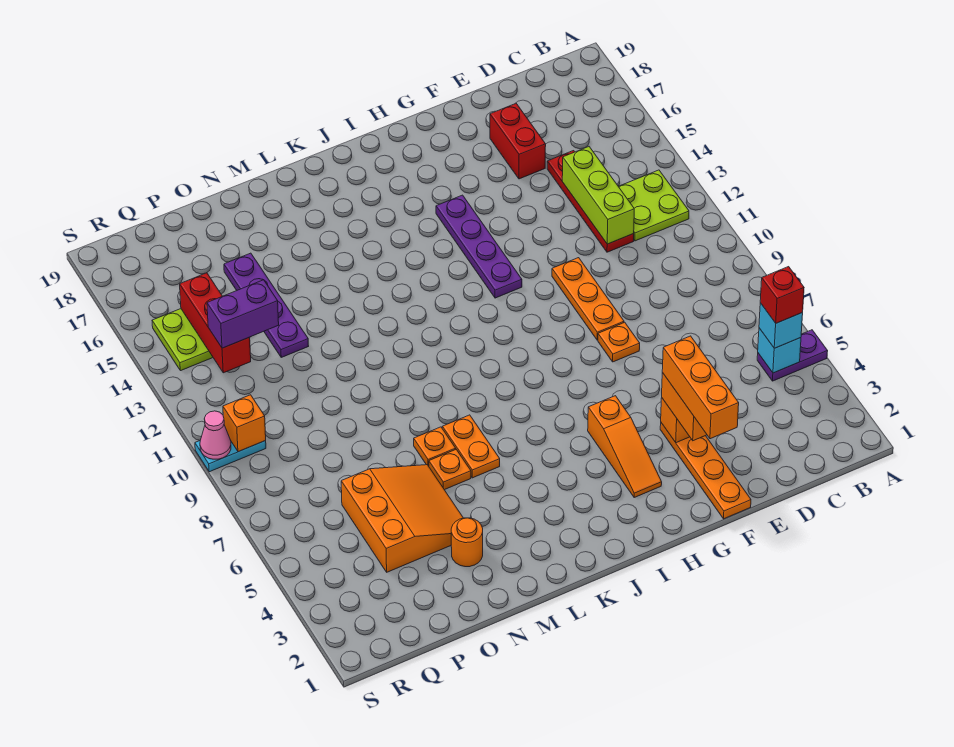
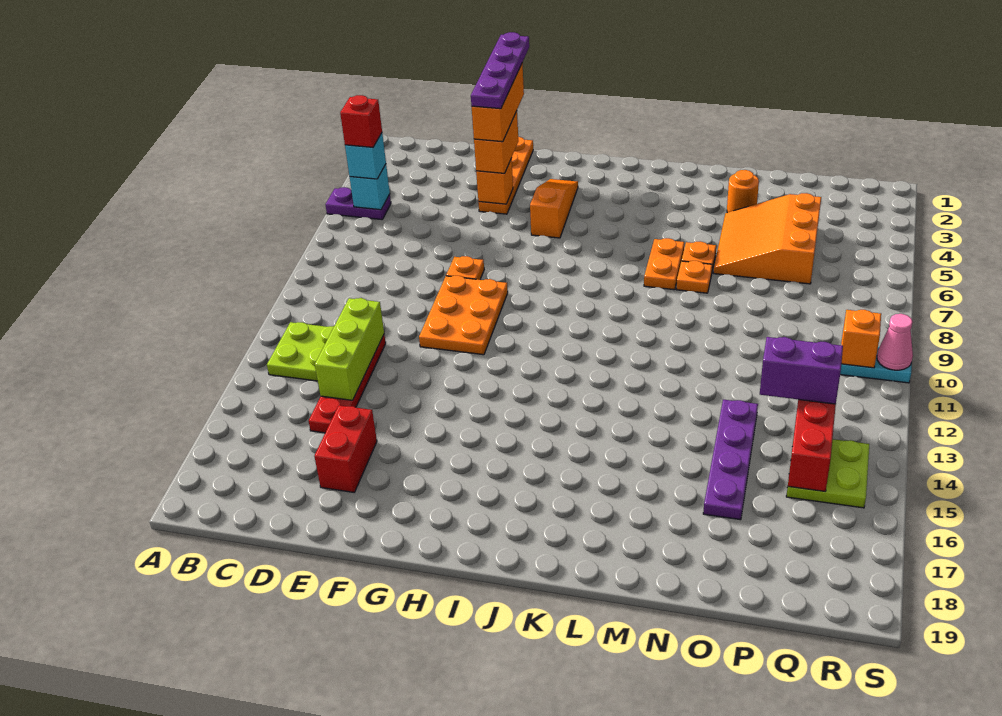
orange plate F9:F11 level 1 -> orange plate F9:G11 level 1
purple plate H12:H15 level 1 -> purple plate F1:F4 level 5

